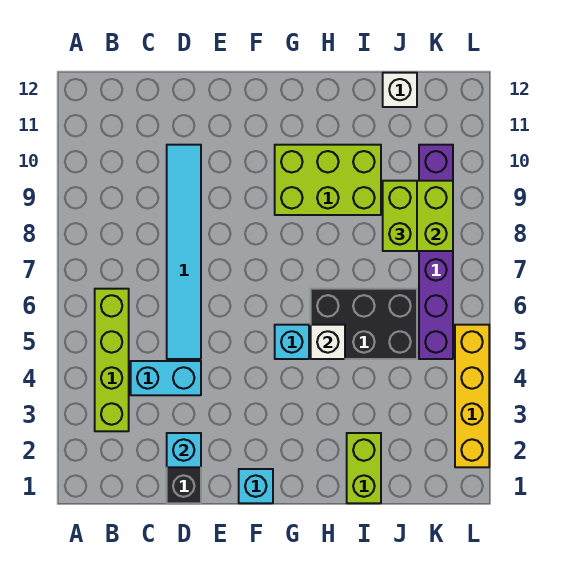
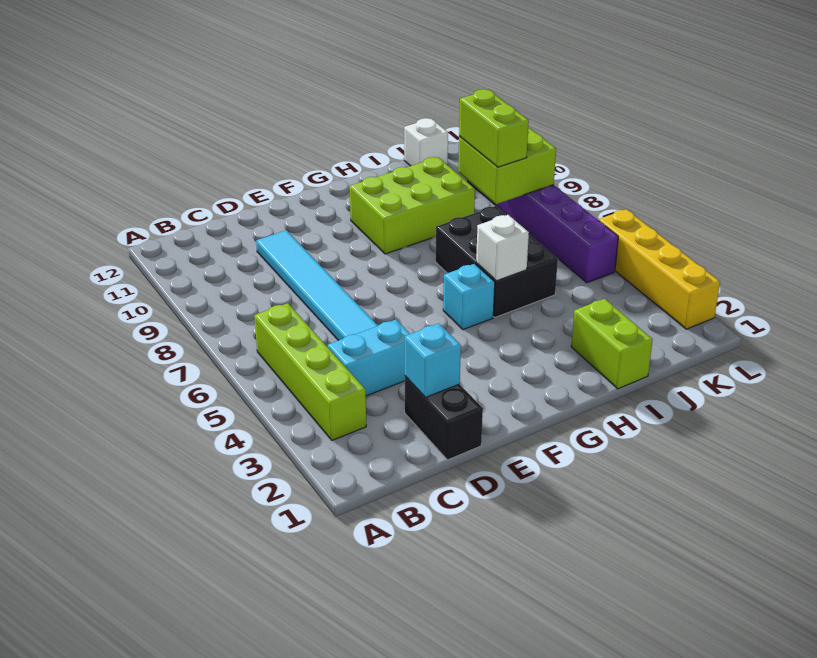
cyan brick F1 level 1 -> none
black brick H5:J6 level 1 -> black brick H5:I7 level 1

